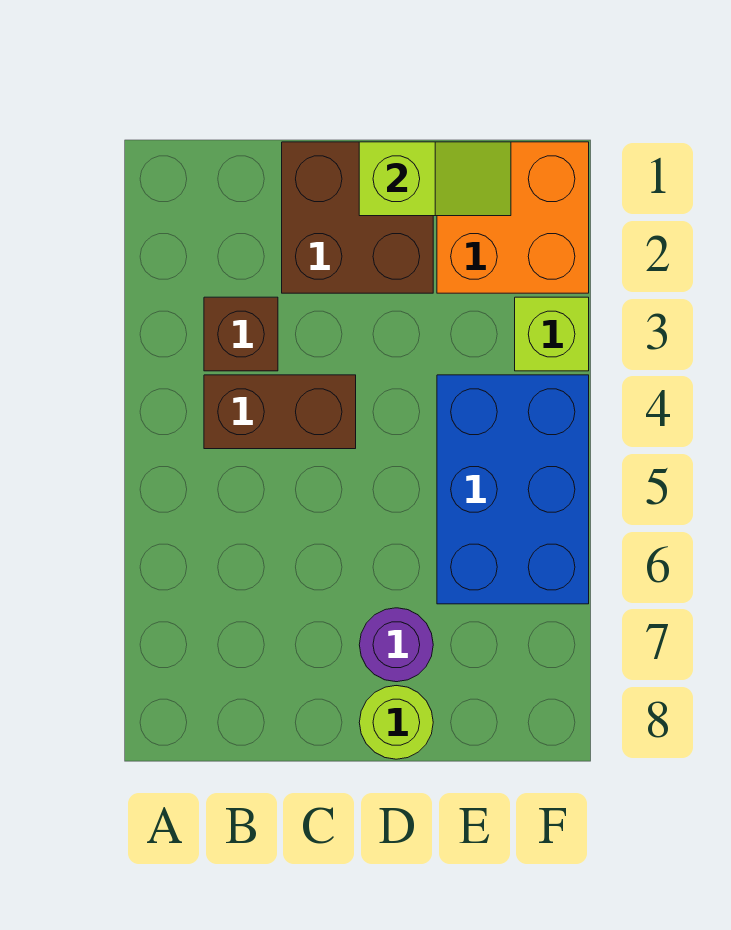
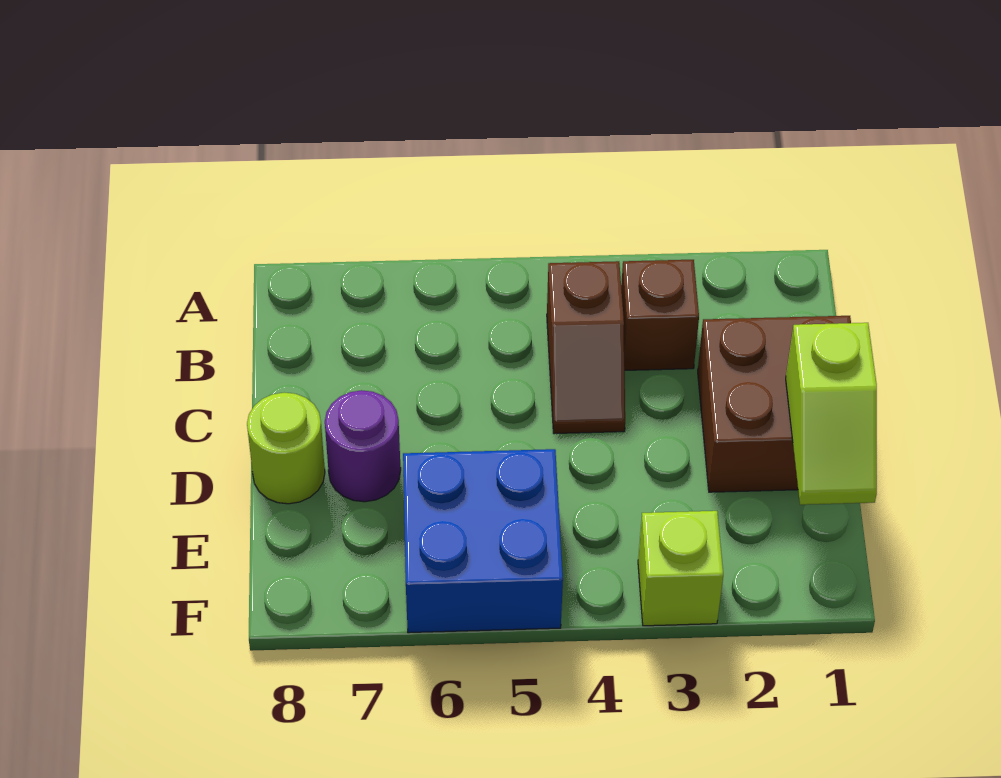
brown brick B4:C4 level 1 -> brown slope B4:C4 level 1 top B
orange brick E1:F2 level 1 -> none
blue brick E4:F6 level 1 -> blue brick E5:F6 level 1

